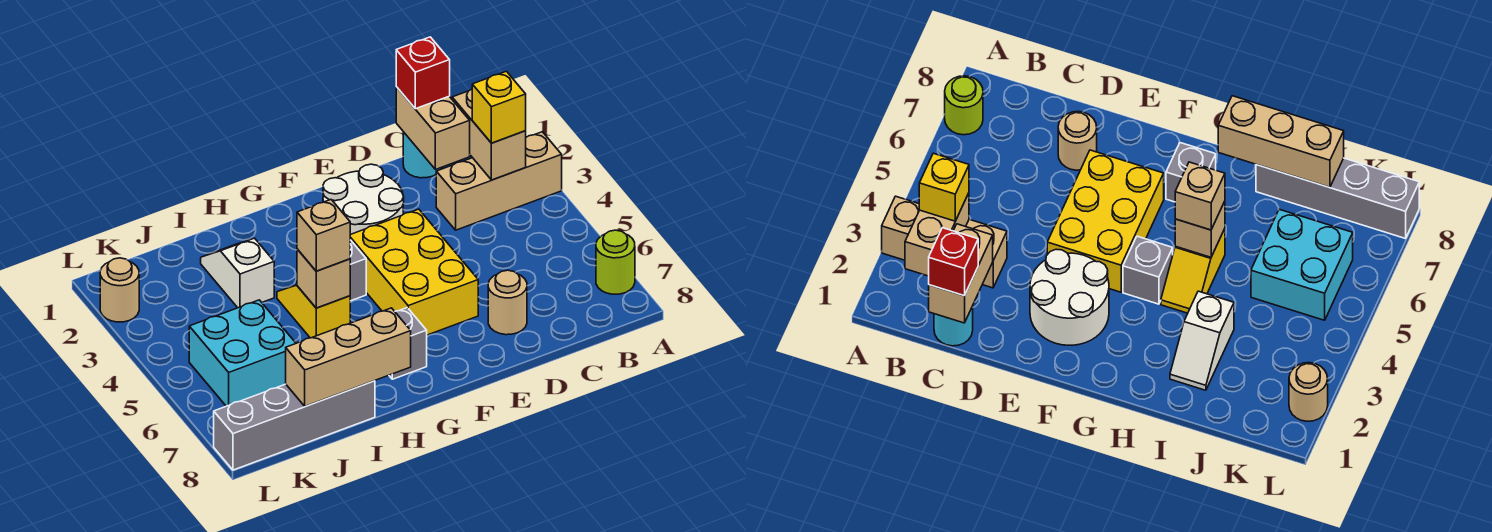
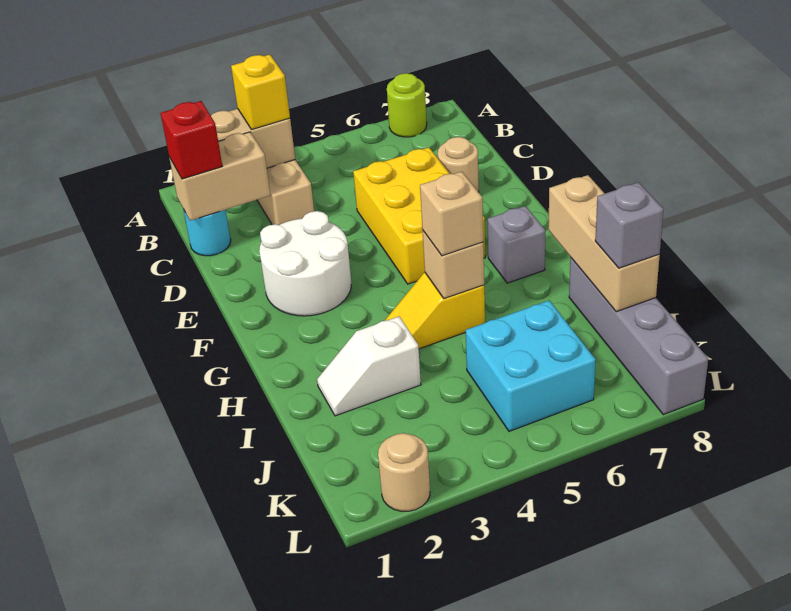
yellow brick E4:F6 level 1 -> yellow brick D5:F6 level 1
grey brick G4 level 1 -> grey brick J8 level 3

